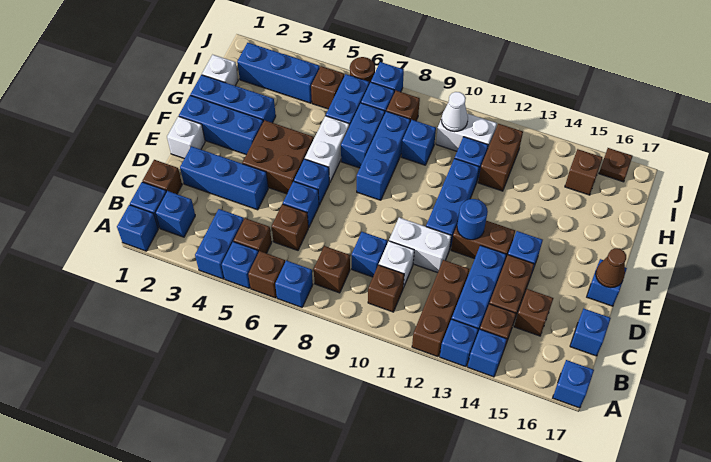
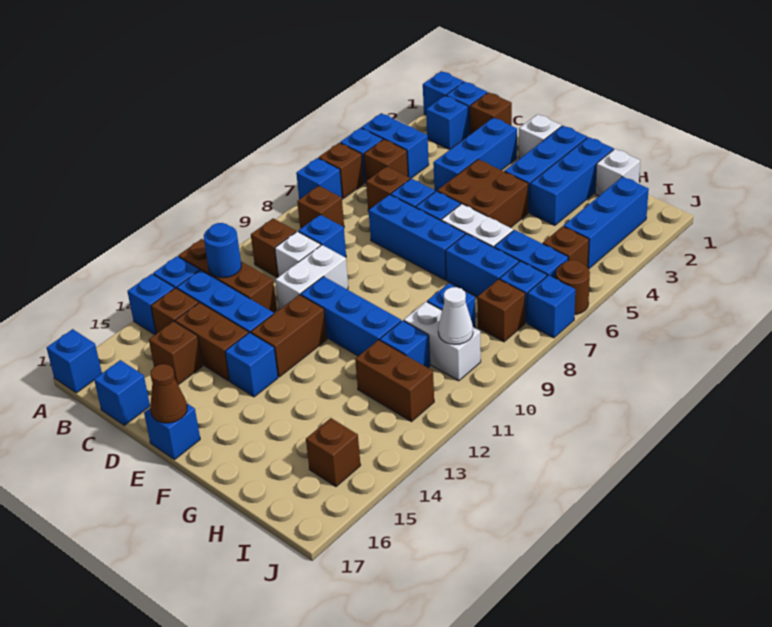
blue round brick E12 level 2 -> blue round brick B12 level 2
blue brick F8:H8 level 1 -> blue brick D7:F7 level 1
white brick I10:I11 level 1 -> white brick H10:I10 level 1
brown plate J16 level 1 -> none

